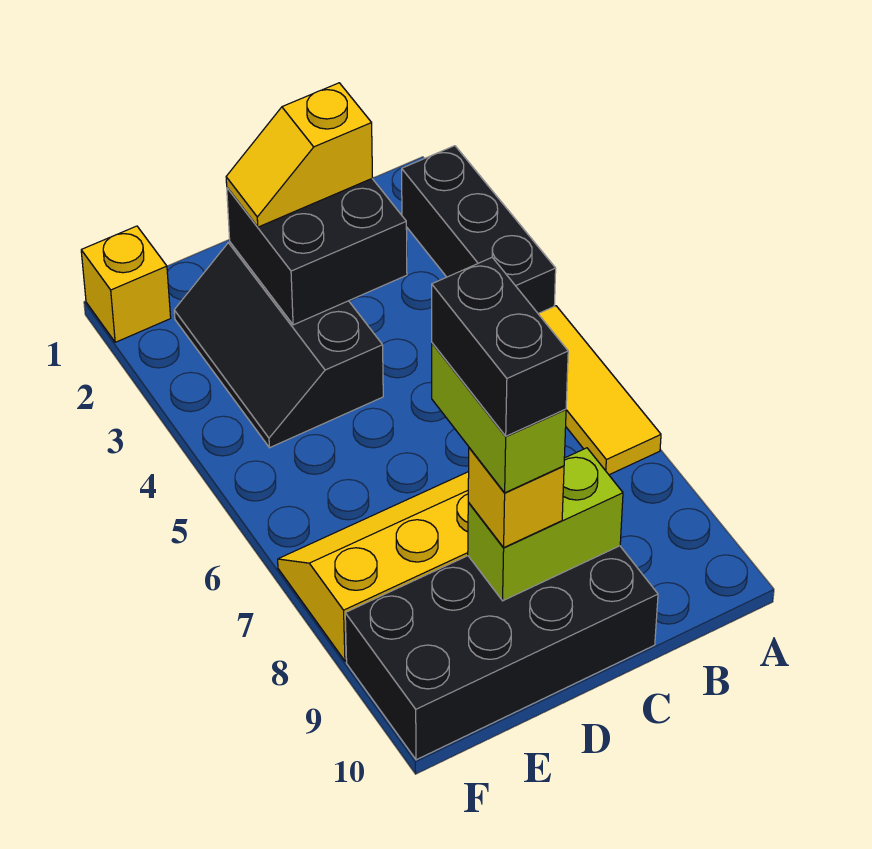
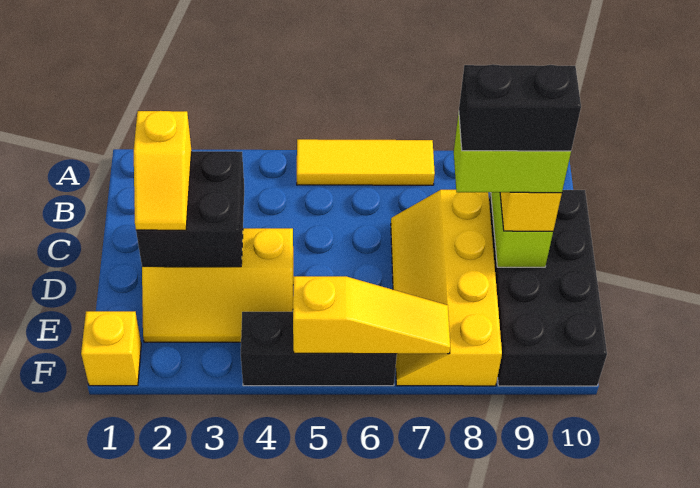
black brick A2:A4 level 1 -> black brick F4:F6 level 1
black slope D2:E4 level 1 top D -> yellow slope D2:E4 level 1 top D
none -> yellow slope F5:F7 level 2 top 5

